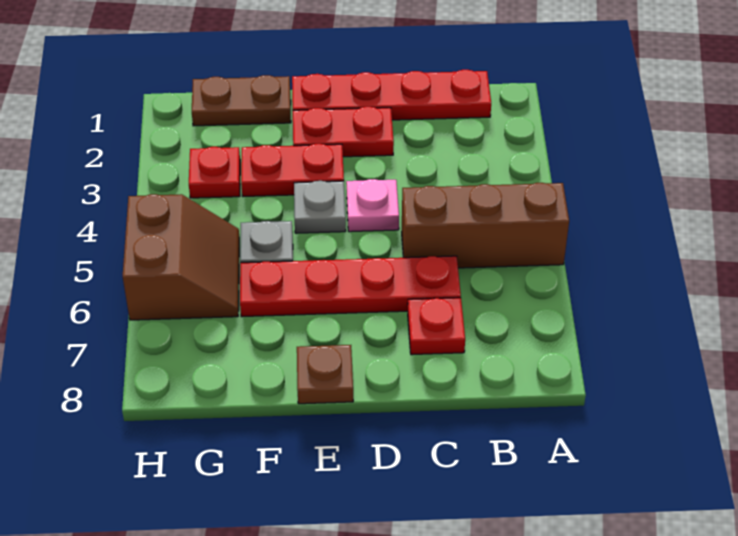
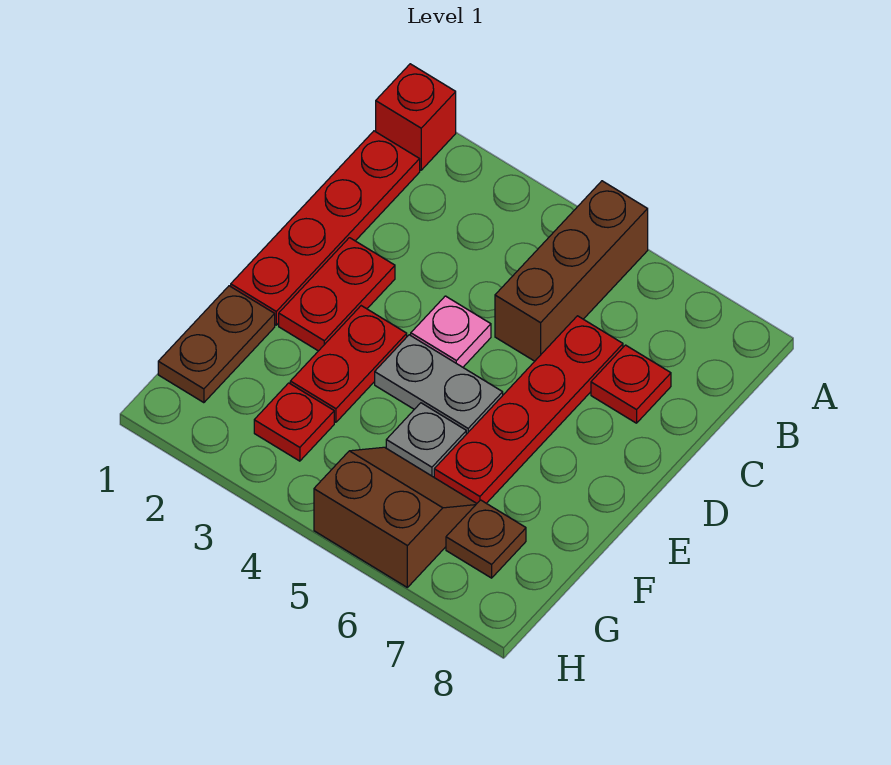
none -> red brick A1 level 1
grey plate E4 level 1 -> grey plate E4:E5 level 1
brown plate E8 level 1 -> brown plate G7 level 1

